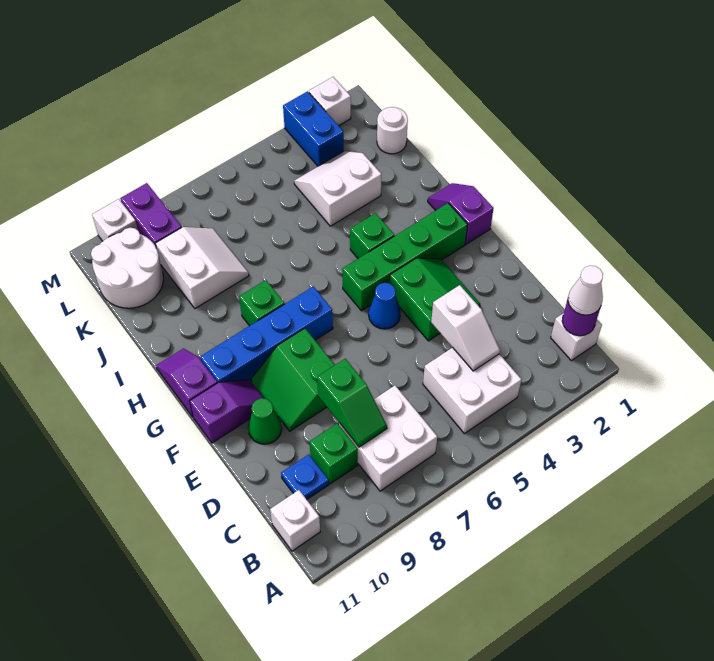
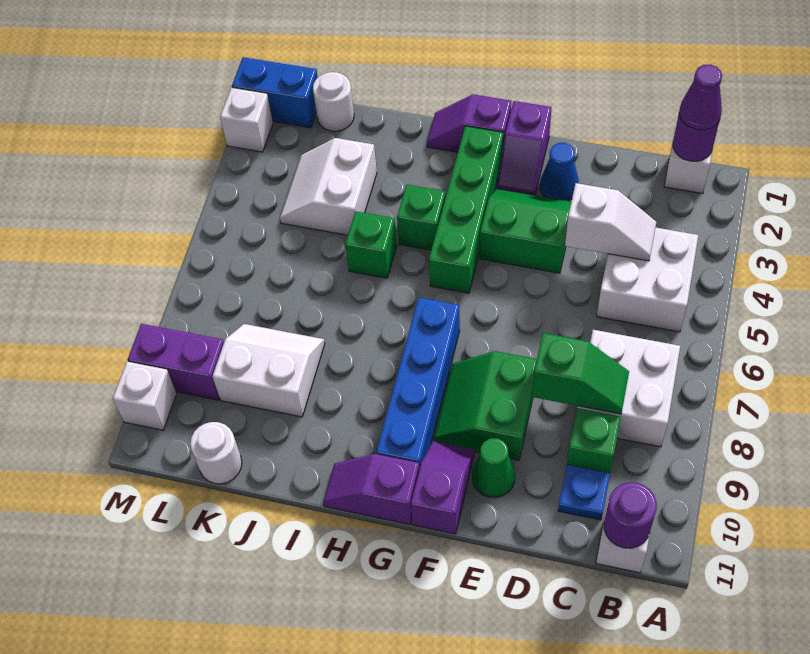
white cone B1 level 3 -> purple cone B1 level 3
none -> purple round brick B11 level 2
green slope E8:F9 level 1 top 8 -> green slope E8:F9 level 1 top E
none -> purple slope F1:F2 level 1 top 1
blue cone F5 level 1 -> blue cone E2 level 1
green brick H8 level 1 -> green brick I5 level 1
white round brick K10:L11 level 1 -> white round brick K11 level 1
blue brick L3:M3 level 1 -> blue brick L1:M1 level 1

